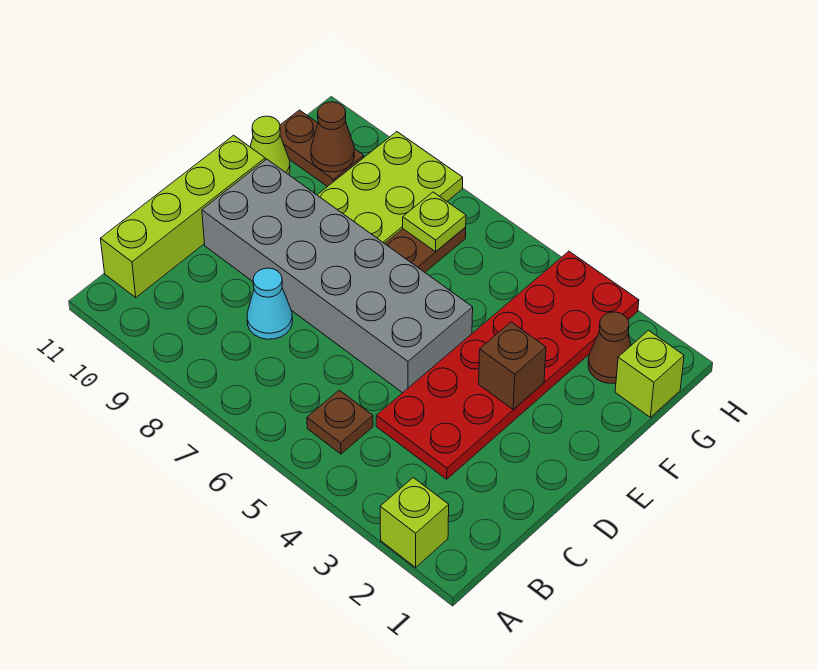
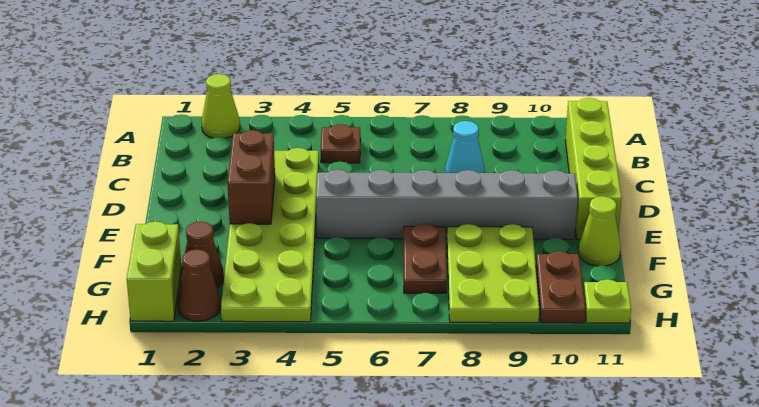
lime brick A2 level 1 -> lime cone A2 level 1
red plate C3:H4 level 1 -> lime plate C3:H4 level 1
grey brick D5:E10 level 1 -> grey brick E5:E10 level 1
brown brick E3 level 2 -> brown brick D3:E3 level 2
lime brick G1 level 1 -> lime brick G1:H1 level 1
lime plate G7 level 2 -> lime plate H11 level 1
brown plate G10:G11 level 1 -> brown plate G10:H10 level 1
brown cone G10 level 2 -> brown cone H2 level 1

